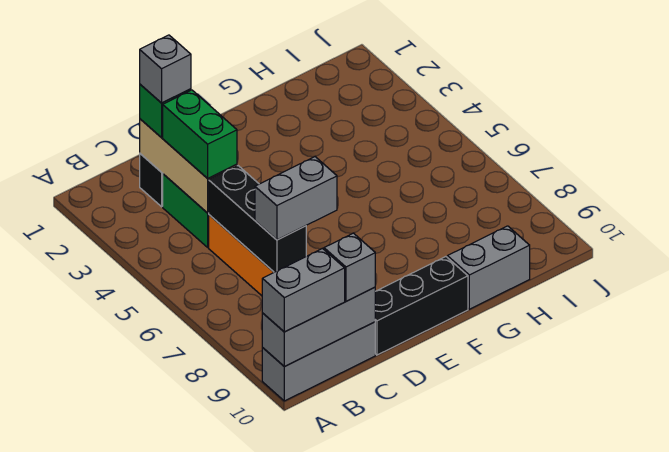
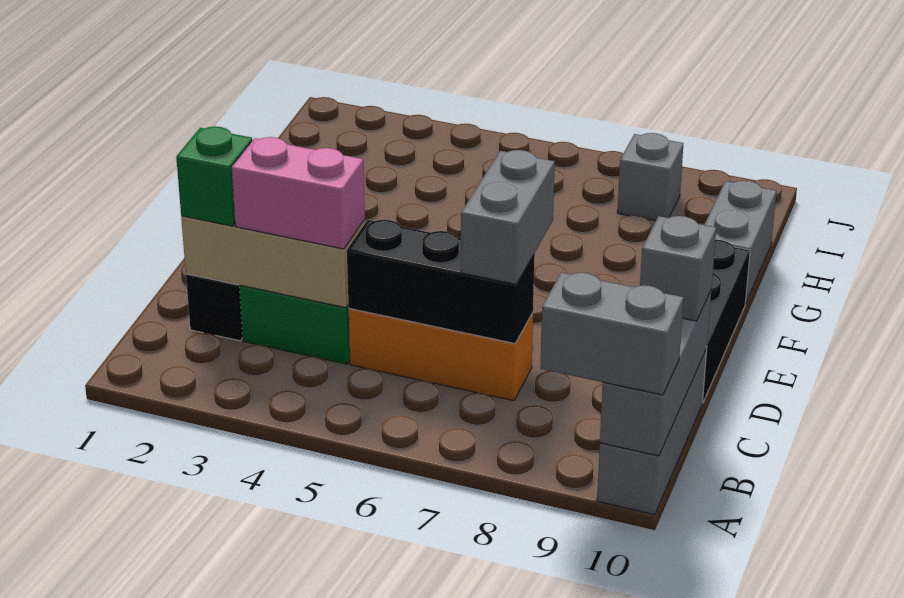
grey brick A10:B10 level 3 -> grey brick A9:A10 level 3
grey brick C2 level 4 -> grey brick I8 level 1
green brick C3:C4 level 3 -> pink brick C3:C4 level 3

